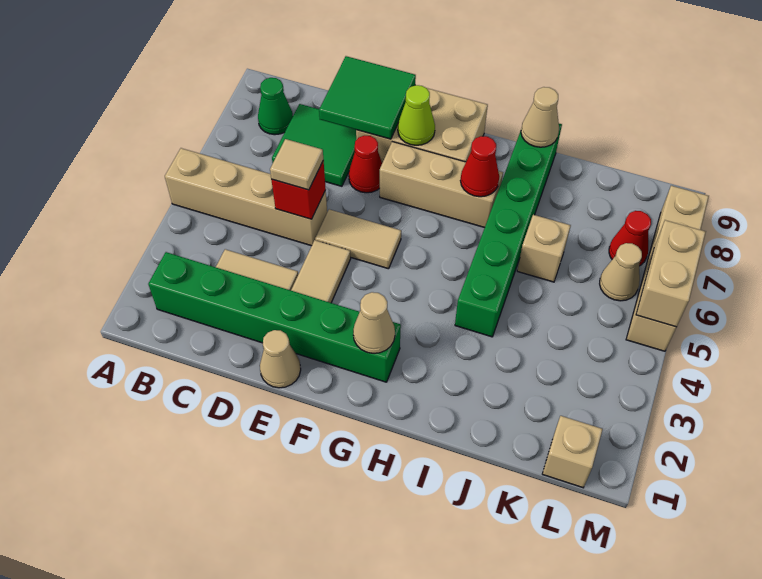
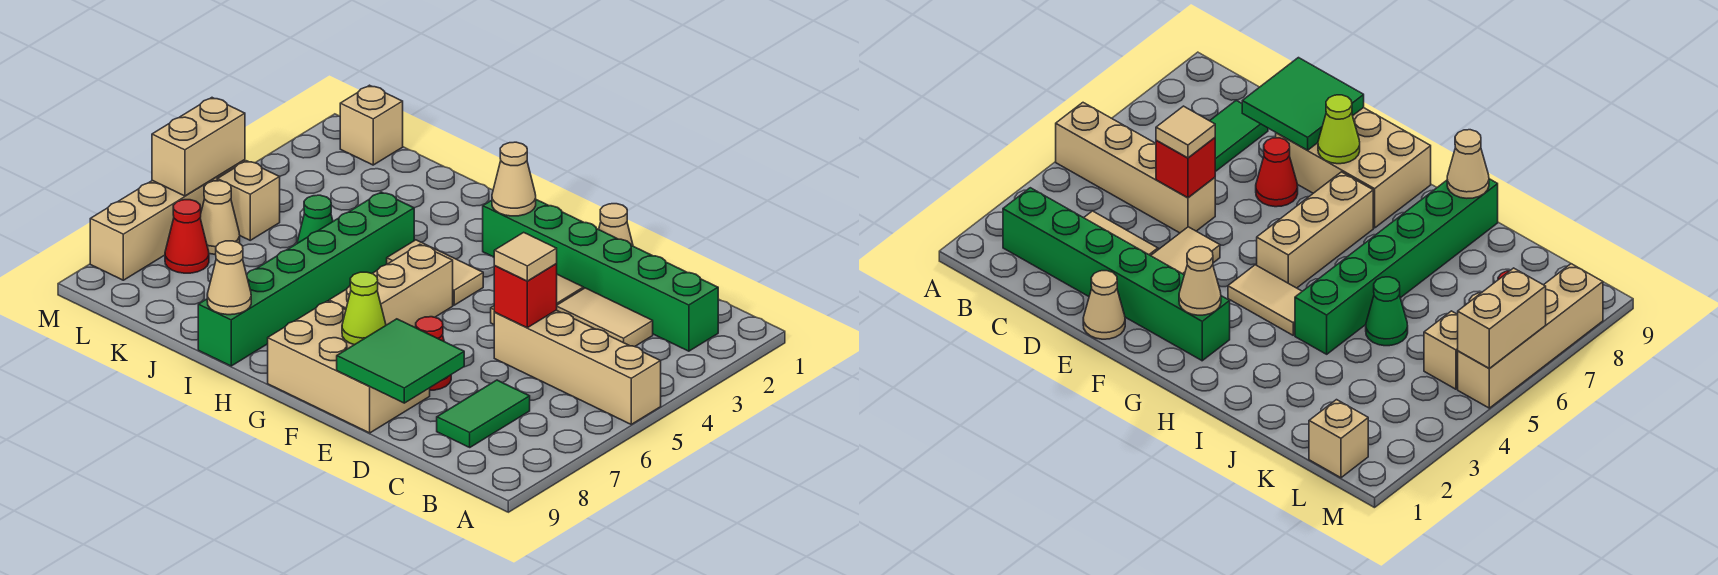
green cone B8 level 1 -> green cone J5 level 1
green tile C7:D8 level 1 -> green tile C7:C8 level 1
tan tile E5:F5 level 1 -> tan tile G4:H4 level 1
tan brick F7:H7 level 1 -> tan brick G5:G7 level 1
red cone H7 level 2 -> none
tan brick J6 level 1 -> tan brick L5 level 1

